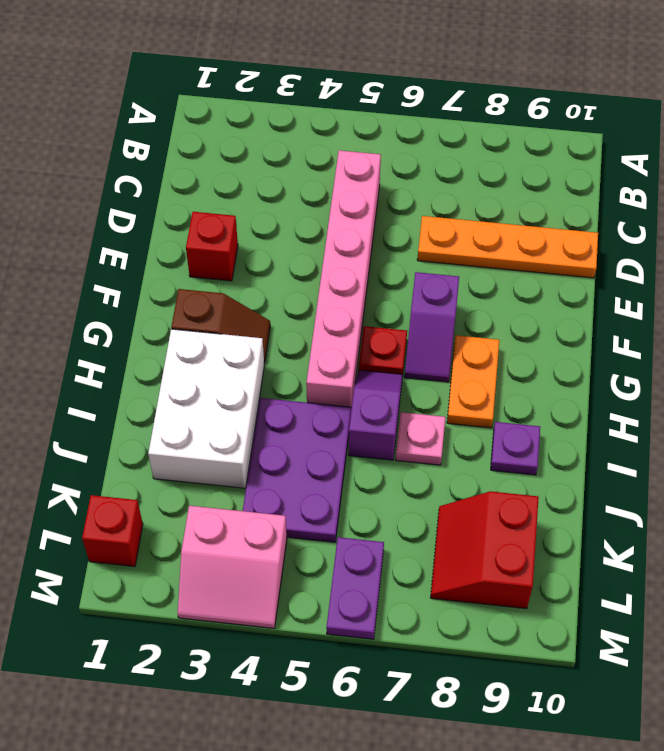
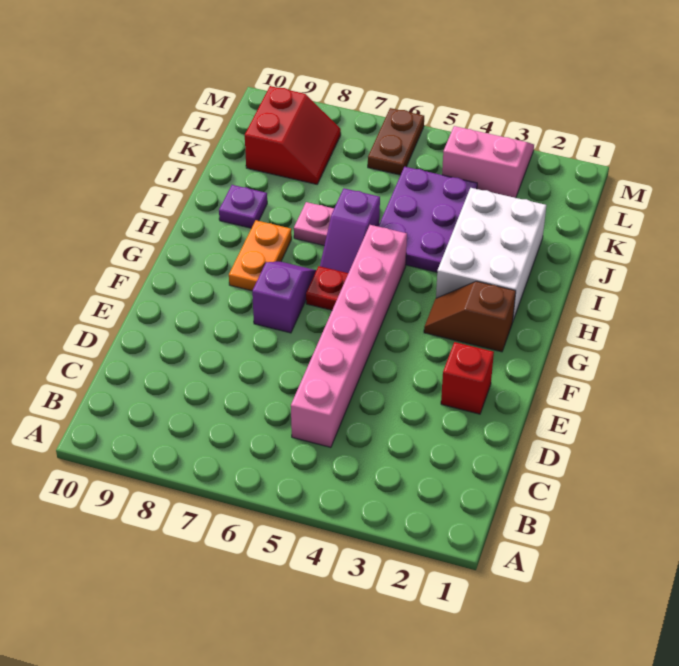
orange plate D7:D10 level 1 -> none
red brick L1 level 1 -> none
purple plate L6:M6 level 1 -> brown plate L6:M6 level 1

